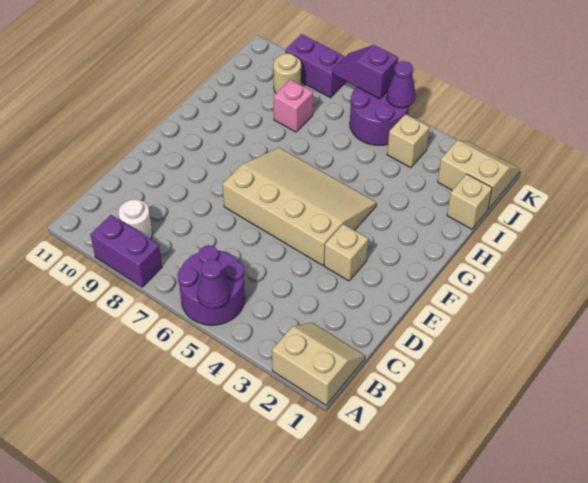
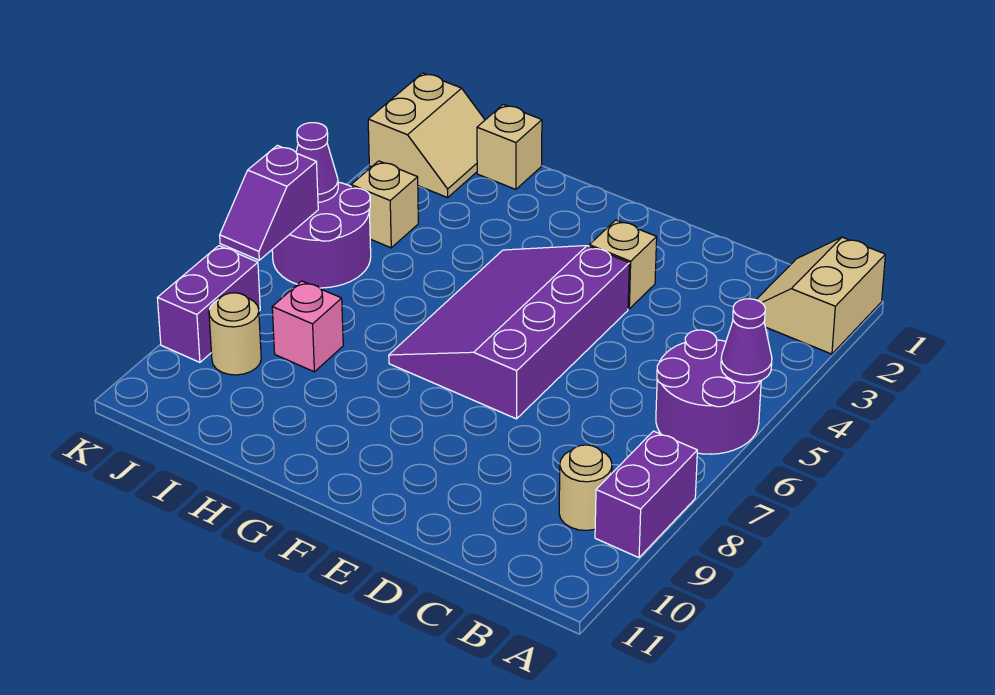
white round brick B9 level 1 -> tan round brick B9 level 1
tan slope E4:G7 level 1 top E -> purple slope E4:G7 level 1 top E
tan slope J1:K2 level 1 top J -> tan slope J1:K2 level 1 top K

